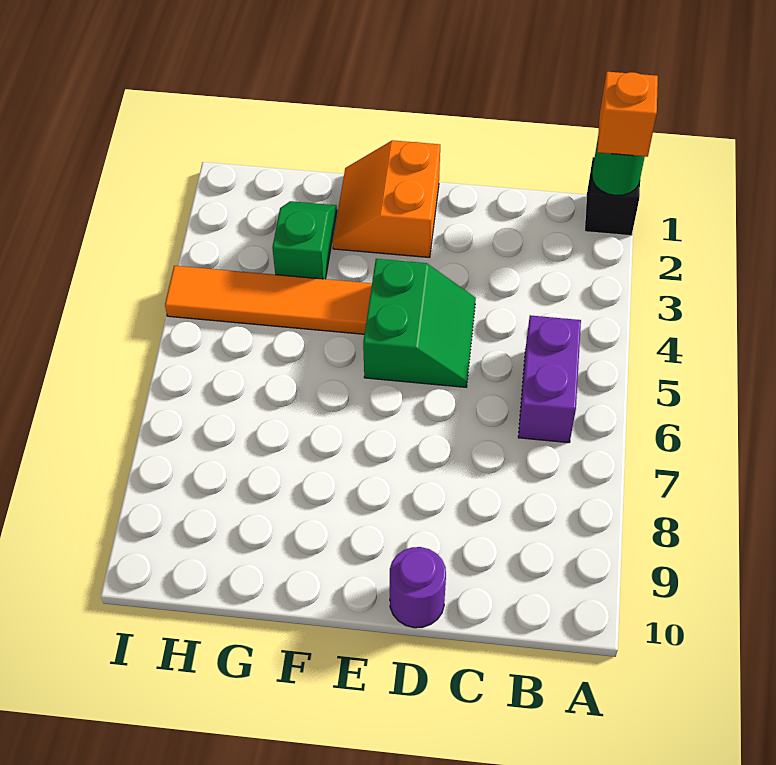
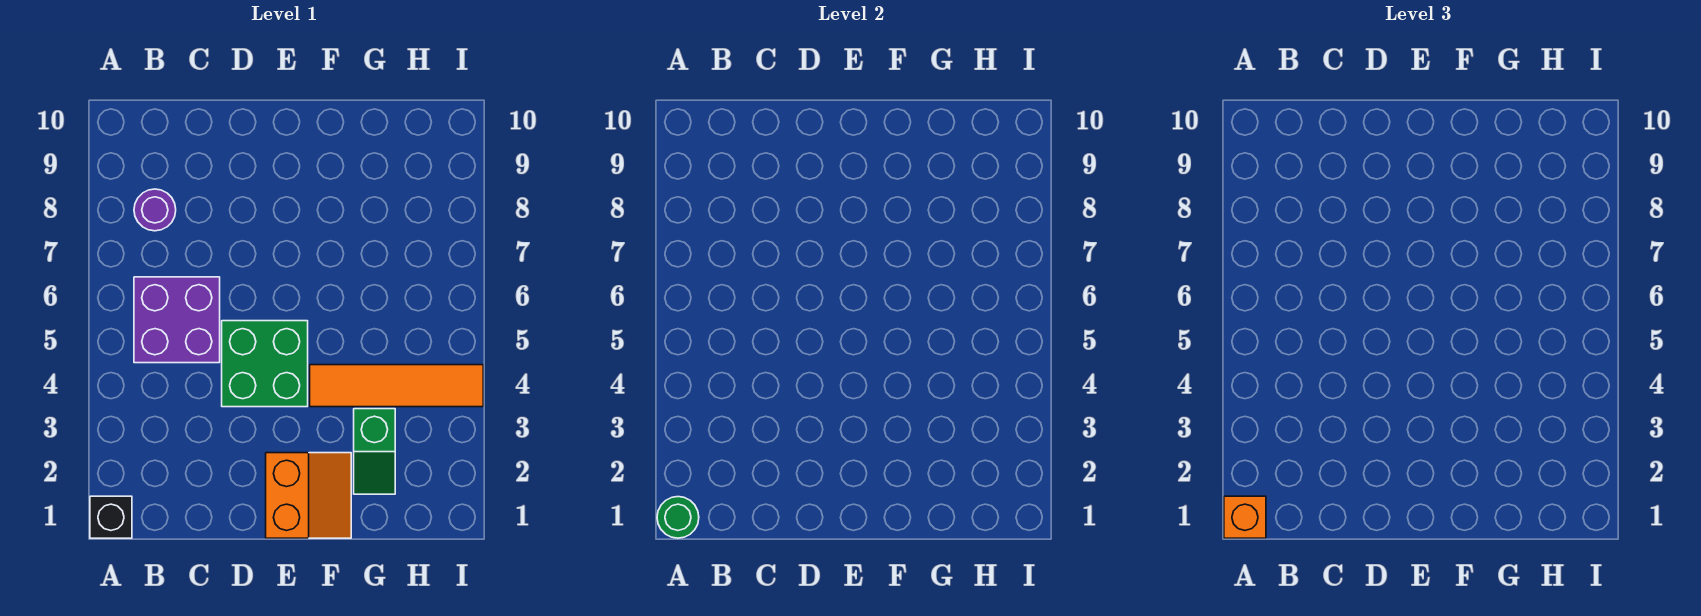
purple brick B5:B6 level 1 -> purple brick B5:C6 level 1
green slope D4:E5 level 1 top E -> green brick D4:E5 level 1
purple round brick D10 level 1 -> purple round brick B8 level 1

